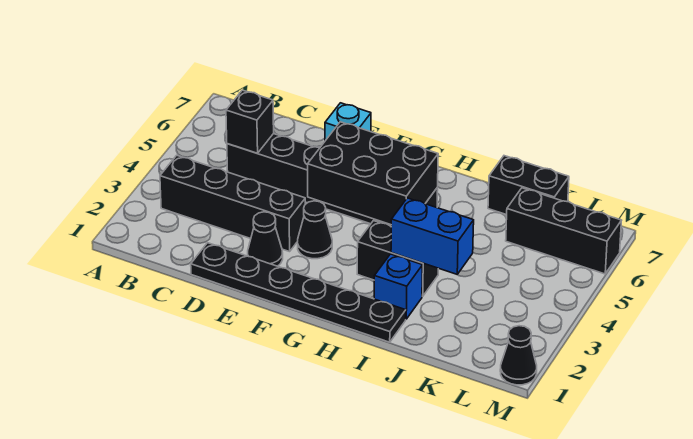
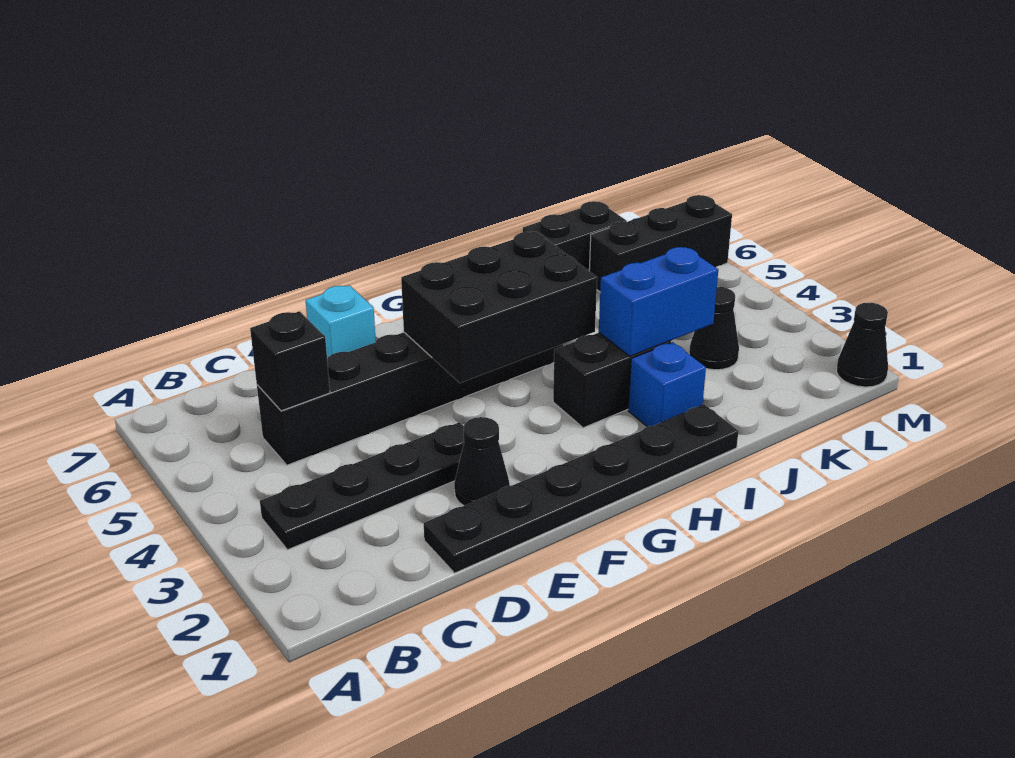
black brick B3:E3 level 1 -> black plate B3:E3 level 1
black cone F3 level 1 -> black cone K3 level 1

